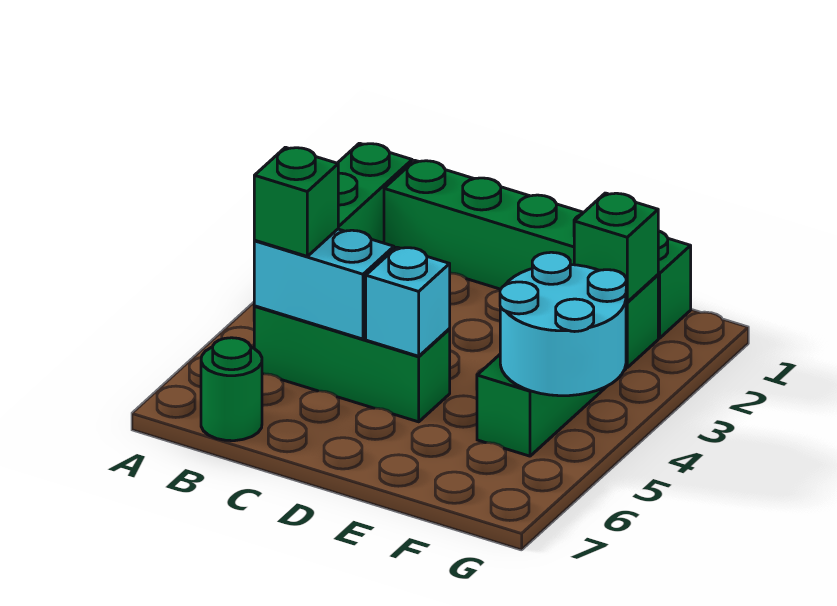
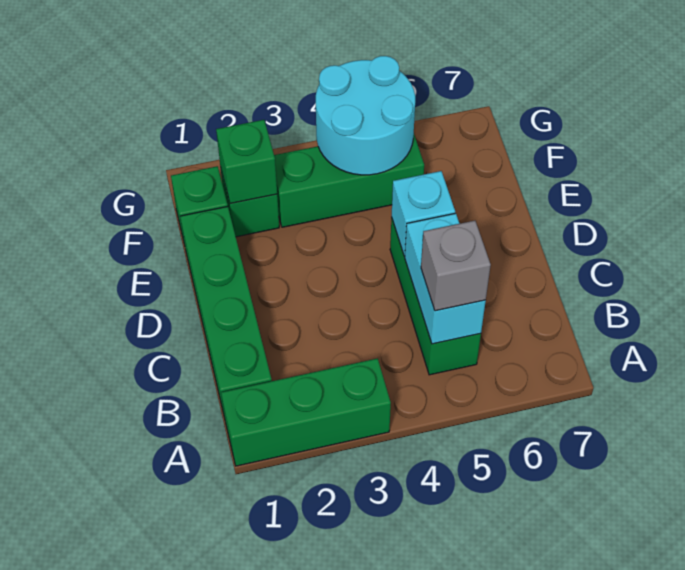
green brick B5 level 3 -> grey brick B5 level 3
green round brick B7 level 1 -> none

